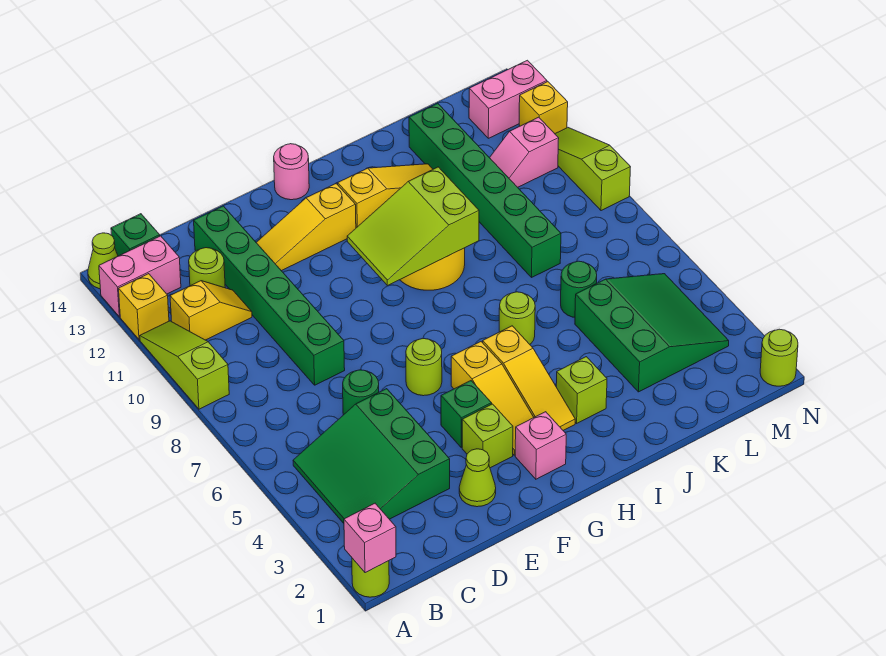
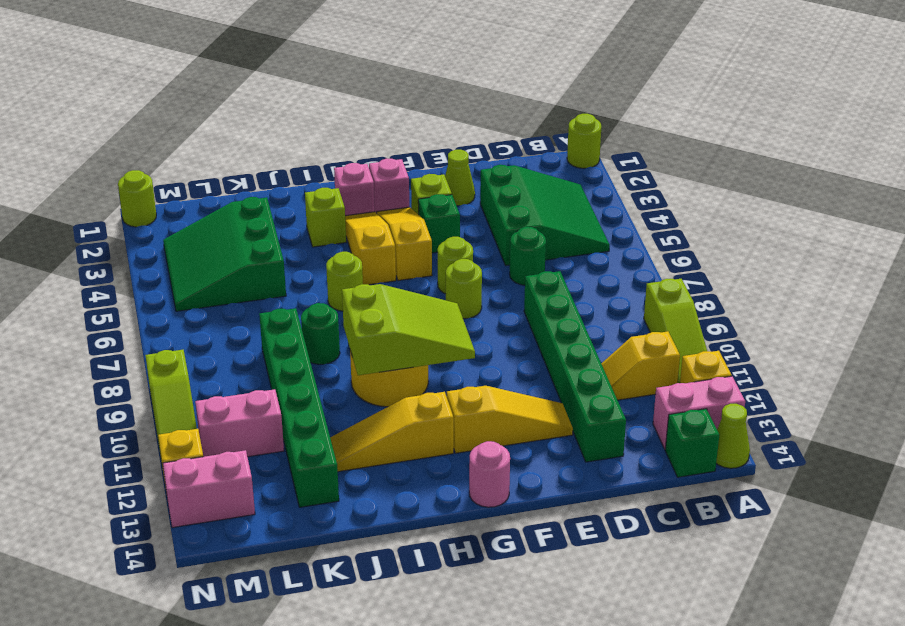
pink brick A1 level 2 -> pink brick H2 level 1
lime round brick C12 level 1 -> lime round brick F7 level 1
green round brick K6 level 1 -> green round brick J8 level 1
pink slope L11:M11 level 1 top M -> pink brick L11:M11 level 1

